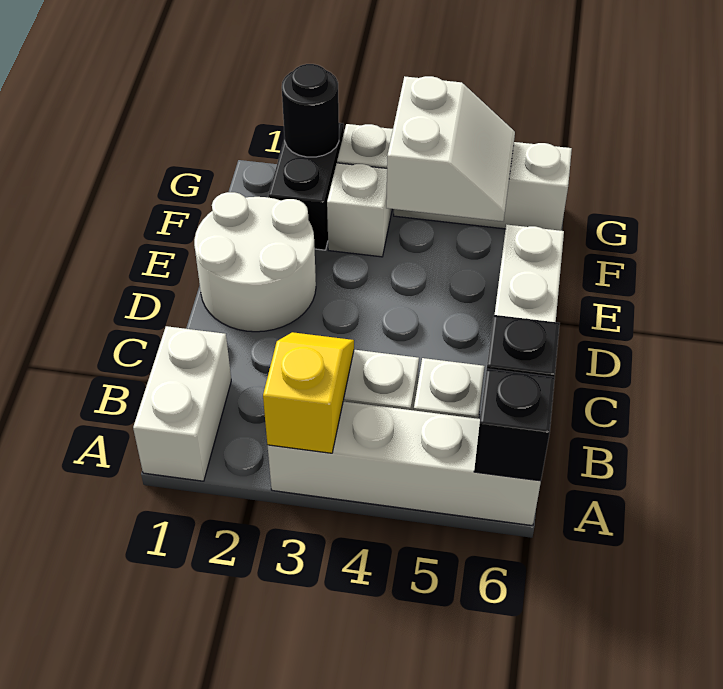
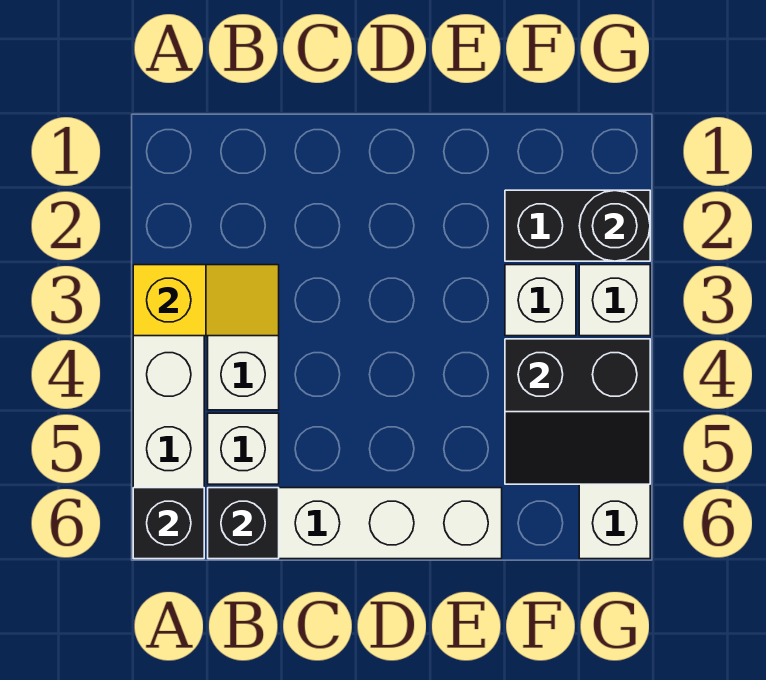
white brick A1:B1 level 1 -> none
white round brick D1:E2 level 1 -> none
white slope F4:G5 level 2 top 4 -> black slope F4:G5 level 2 top 4

